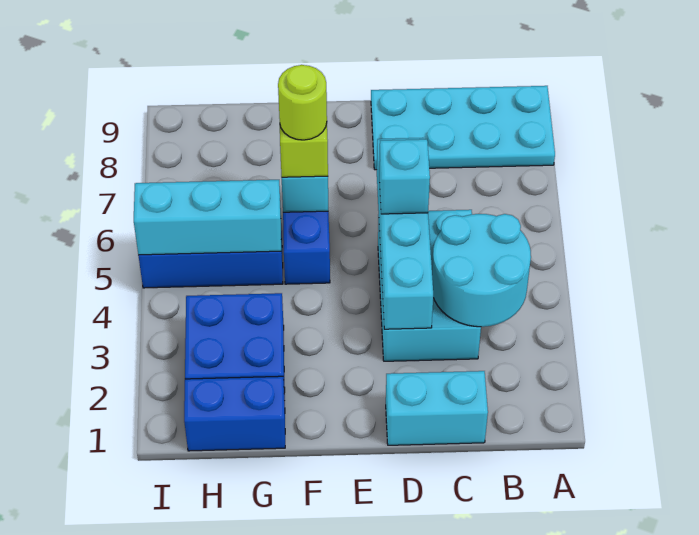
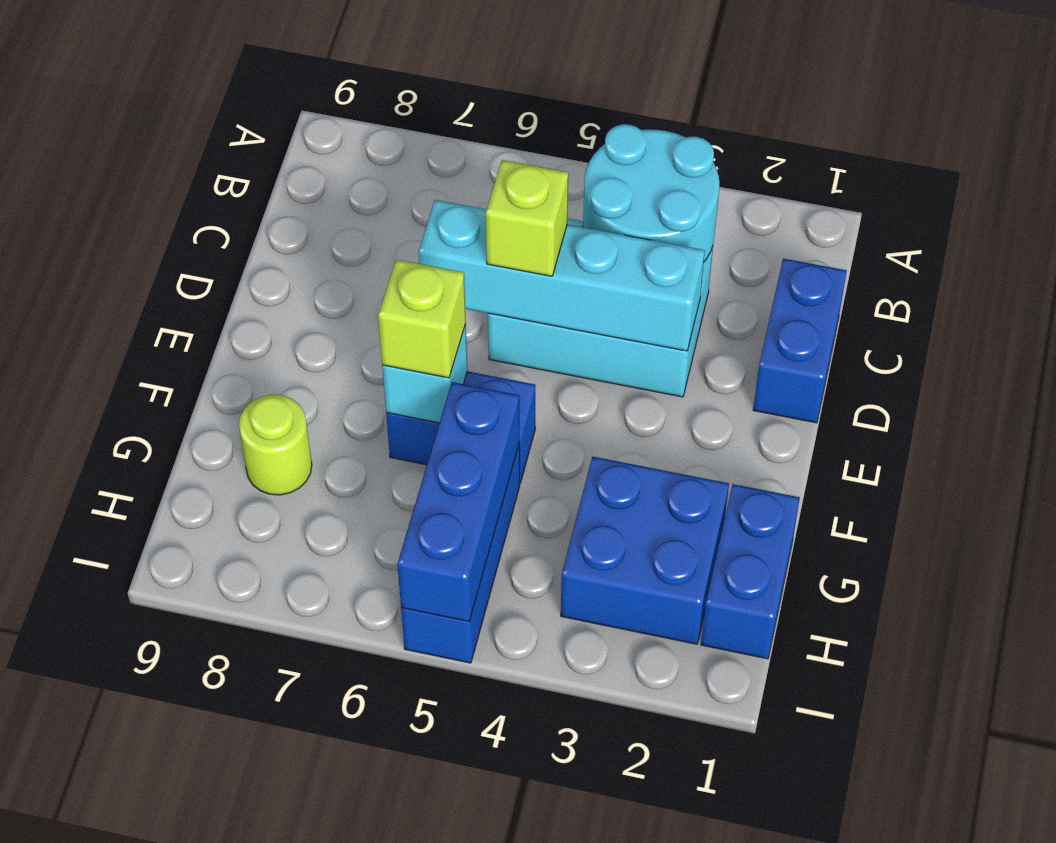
cyan plate A8:D9 level 1 -> none
cyan brick C1:D1 level 1 -> blue brick C1:D1 level 1
cyan brick D5 level 3 -> lime brick D5 level 3
lime round brick F6 level 4 -> lime round brick G8 level 1
cyan brick G5:I5 level 2 -> blue brick G5:I5 level 2

